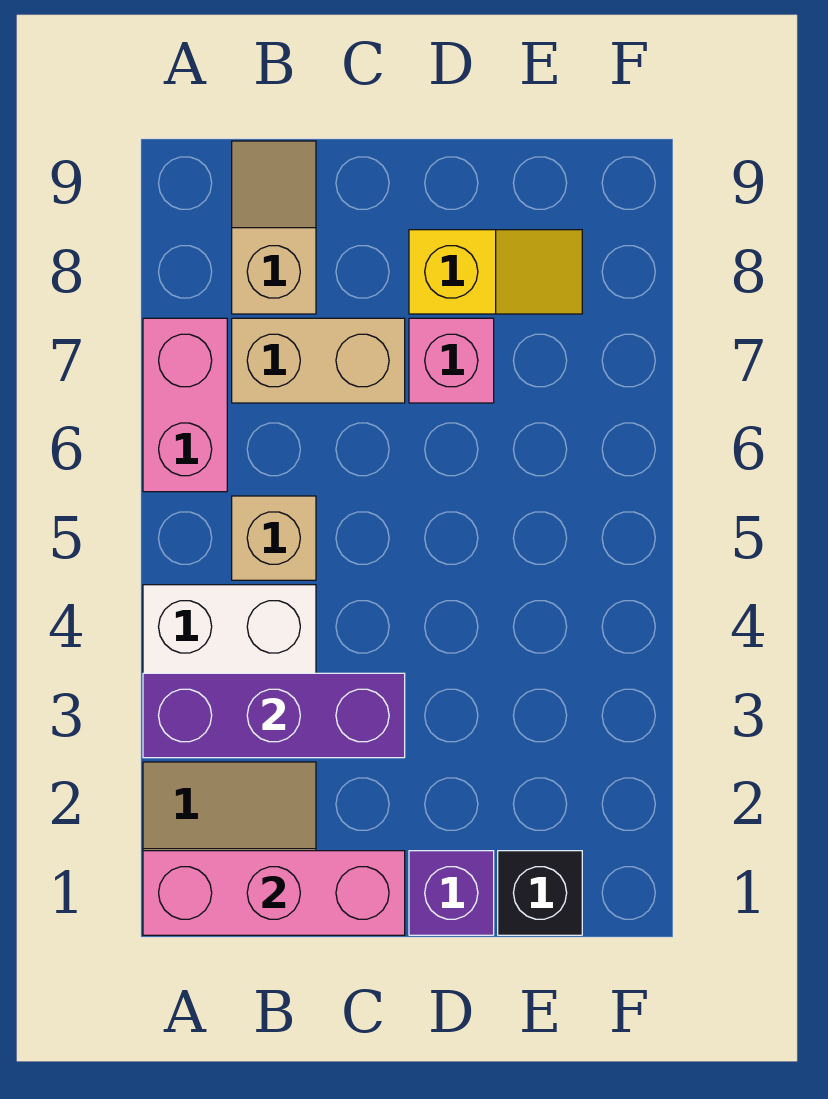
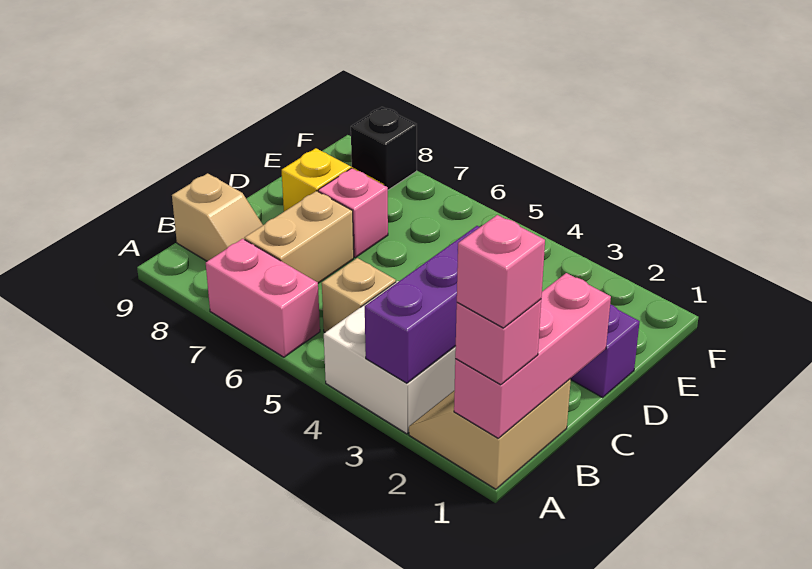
none -> pink brick A1 level 3
none -> pink brick A1 level 4
tan slope B8:B9 level 1 top 8 -> tan slope B8:B9 level 1 top 9
black brick E1 level 1 -> black brick F8 level 1

